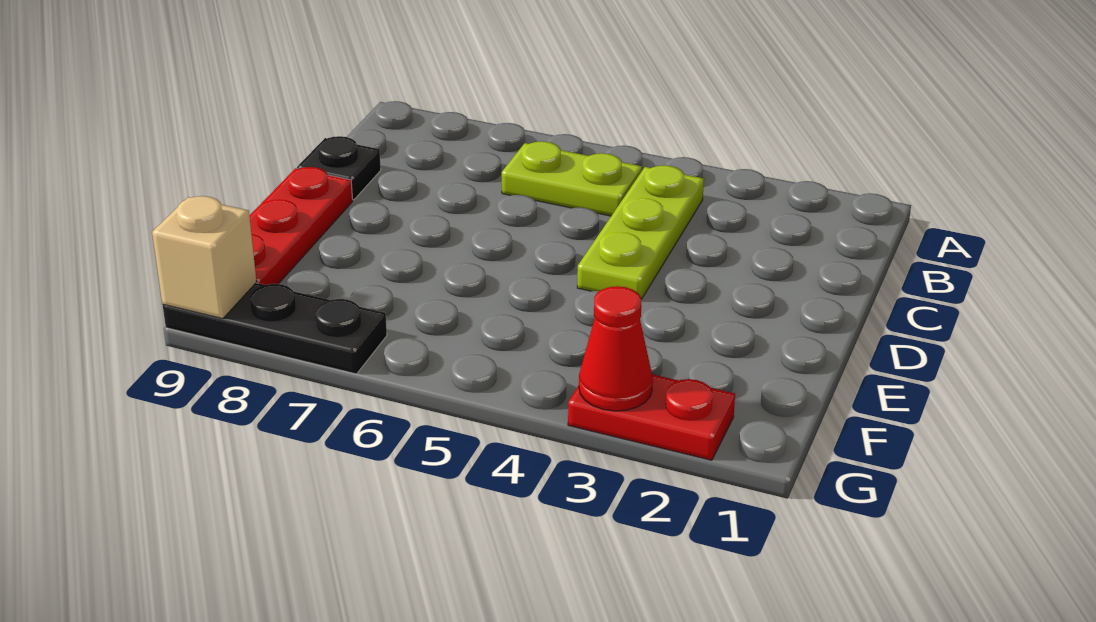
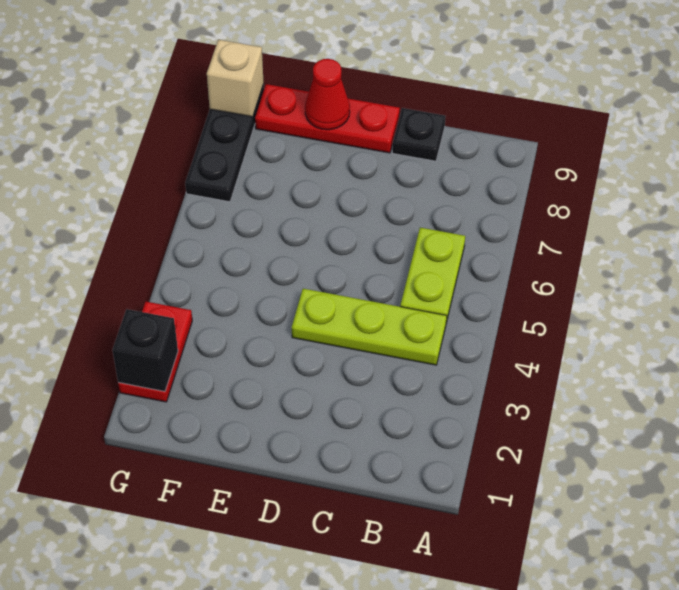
none -> black brick G2 level 2
red cone G3 level 2 -> red cone E9 level 2

